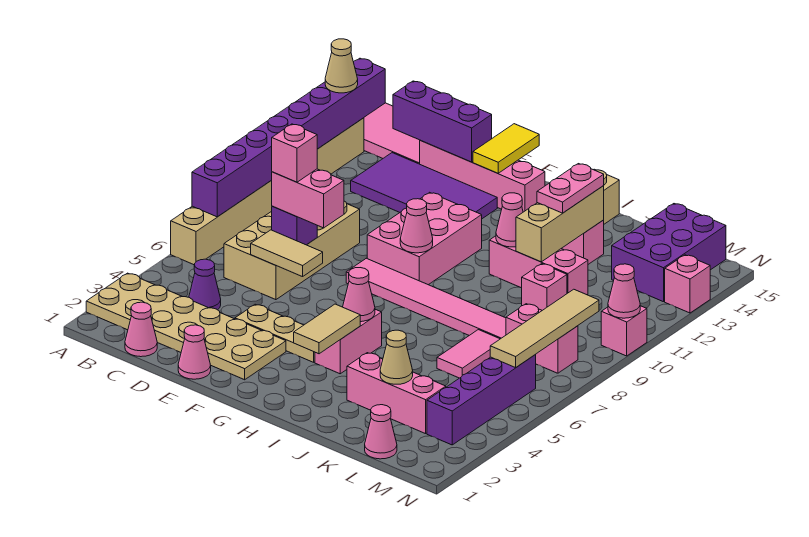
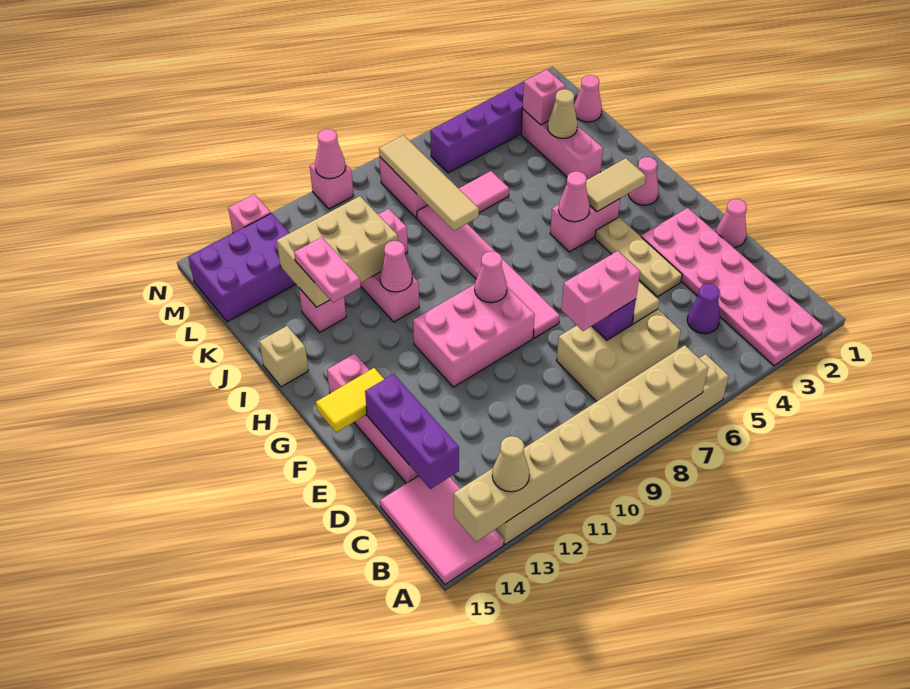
tan plate A2:F3 level 1 -> pink plate A2:F3 level 1
purple brick A7:A14 level 2 -> tan brick A7:A14 level 2
pink cone C1 level 1 -> pink cone H2 level 1
tan brick C6:D9 level 1 -> tan brick C6:D8 level 1
purple tile C12:F13 level 1 -> none
pink brick D7:E7 level 3 -> pink brick D7:D8 level 3
pink brick D7 level 4 -> pink brick L3 level 2
tan brick J11:J13 level 2 -> tan brick J11:K13 level 2
pink plate J12:J13 level 3 -> pink plate I13:J13 level 3
tan tile M6:M9 level 2 -> tan tile J8:M8 level 2

